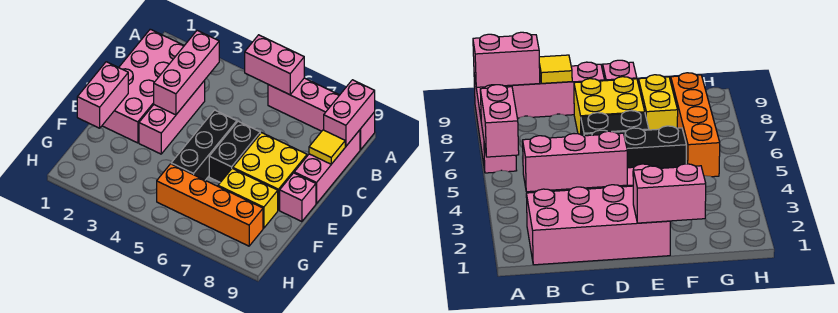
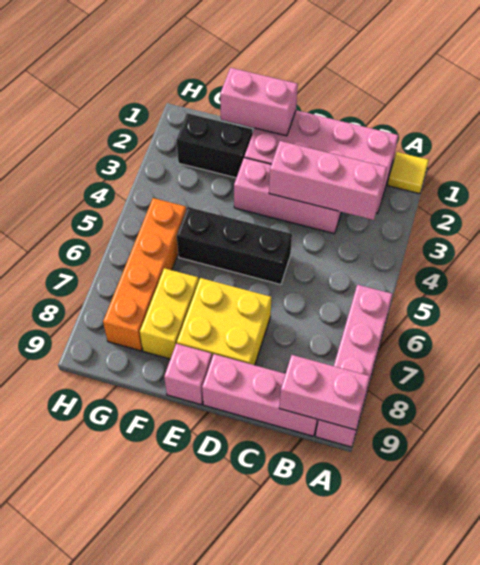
pink brick A5:A6 level 2 -> none
yellow tile C9 level 2 -> yellow tile A1 level 1
black brick D6:E6 level 1 -> black brick F2:G2 level 1

